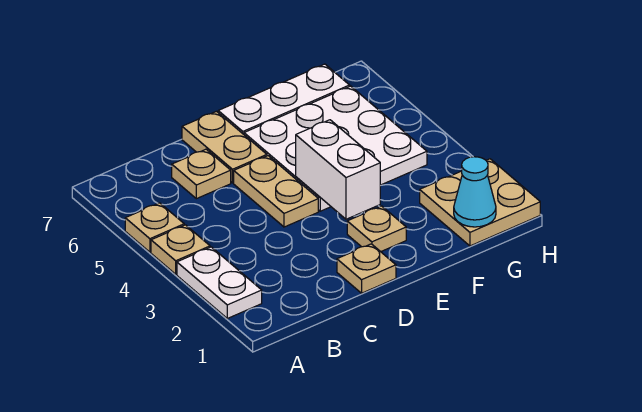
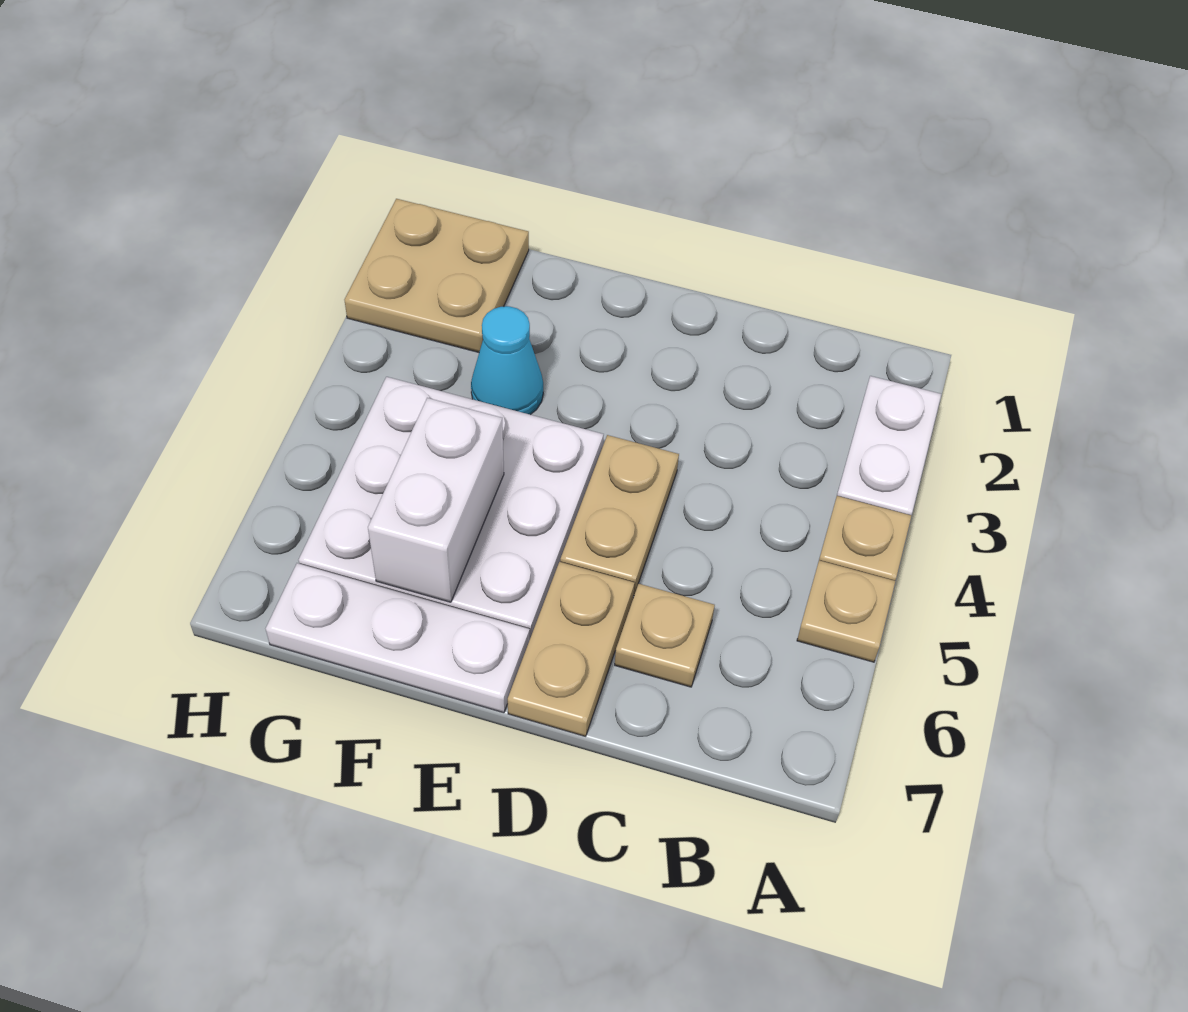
tan plate D1 level 1 -> none
tan plate E2 level 1 -> none
white brick E3:E4 level 2 -> white brick F5:F6 level 2
cyan cone G1 level 2 -> cyan cone F3 level 1

